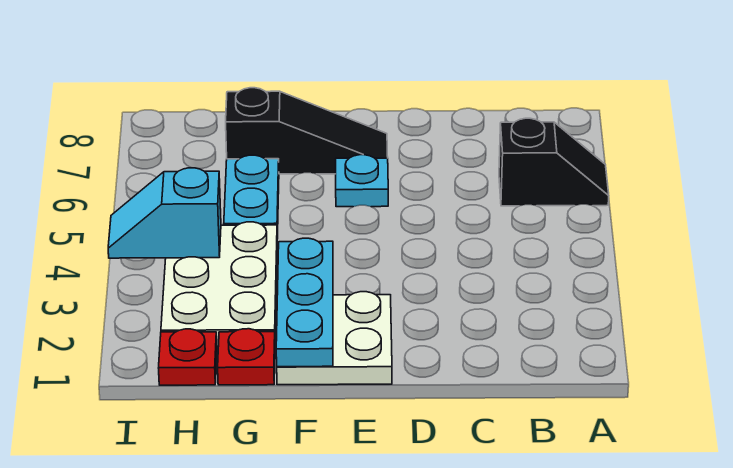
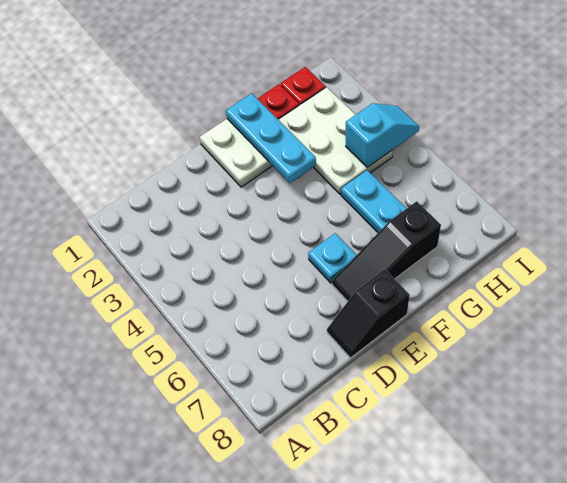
black slope A6:B6 level 1 top B -> black slope D8:E8 level 1 top E

